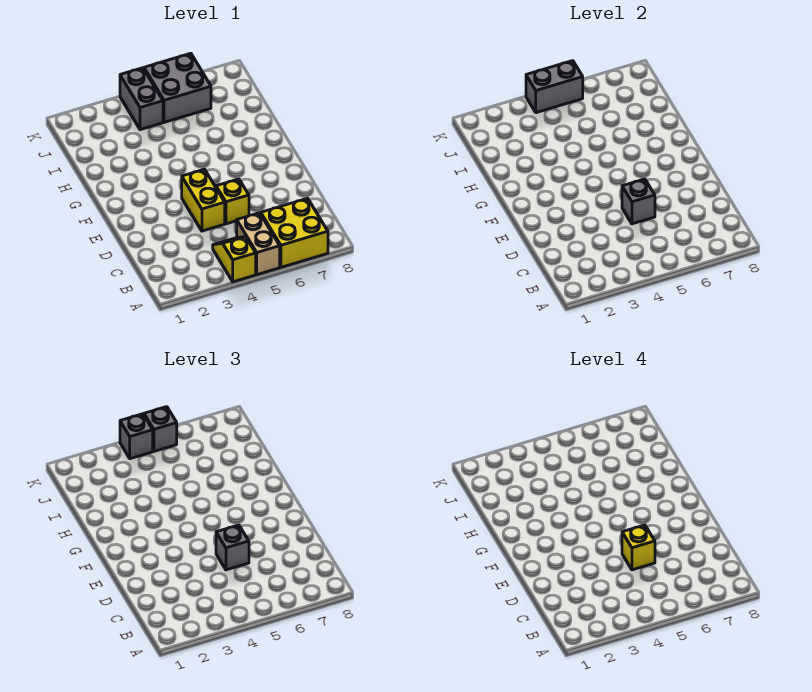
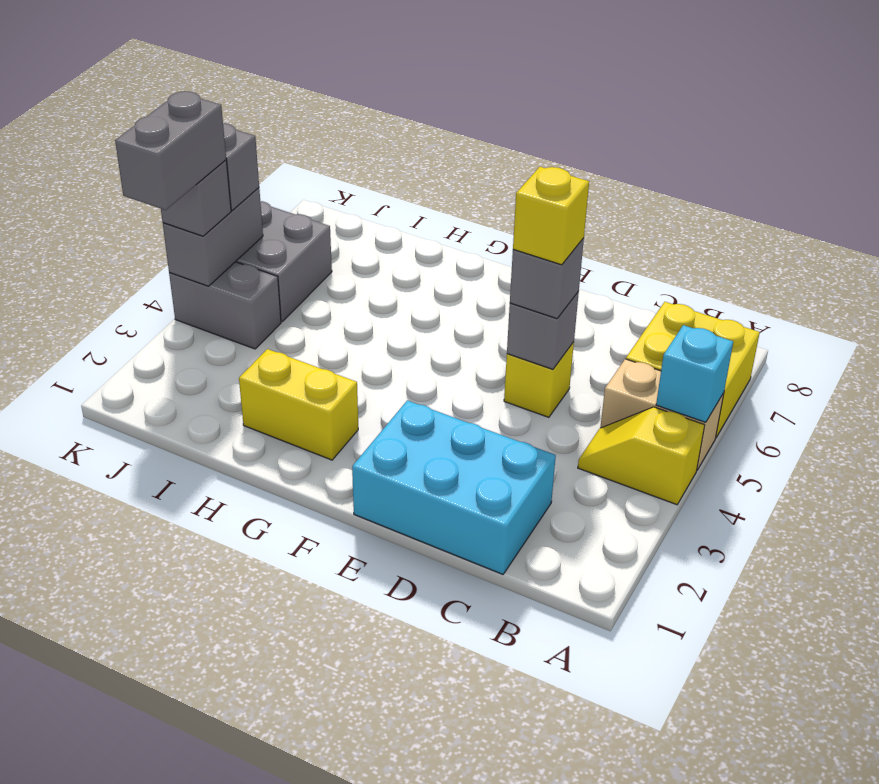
none -> cyan brick A5 level 2
none -> cyan brick C1:E2 level 1
yellow brick D4:E4 level 1 -> yellow brick G2:H2 level 1
none -> grey brick K3:K4 level 4

